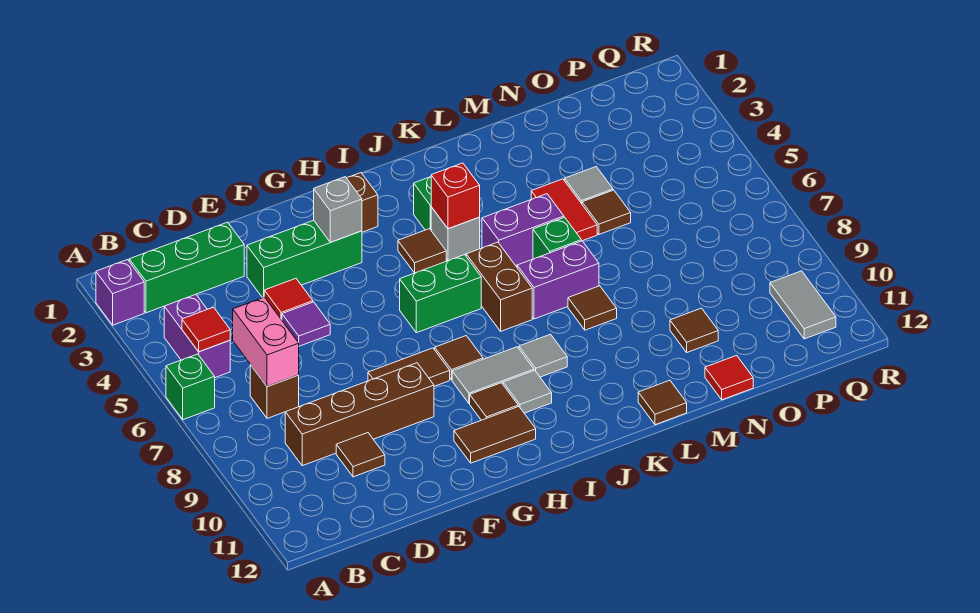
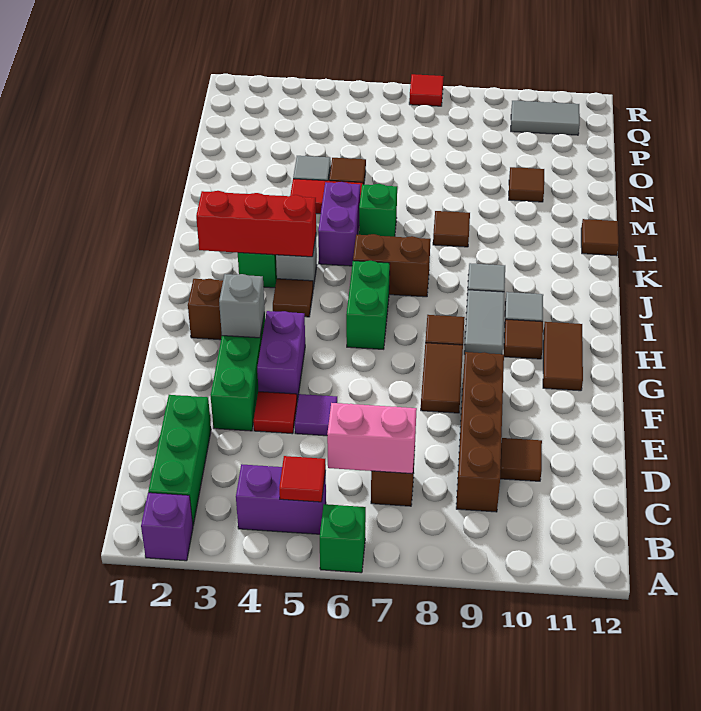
red brick J4 level 2 -> red brick J2:J4 level 2
purple brick K7:L7 level 1 -> purple brick F4:G4 level 1
red tile N12 level 1 -> red tile R7 level 1

